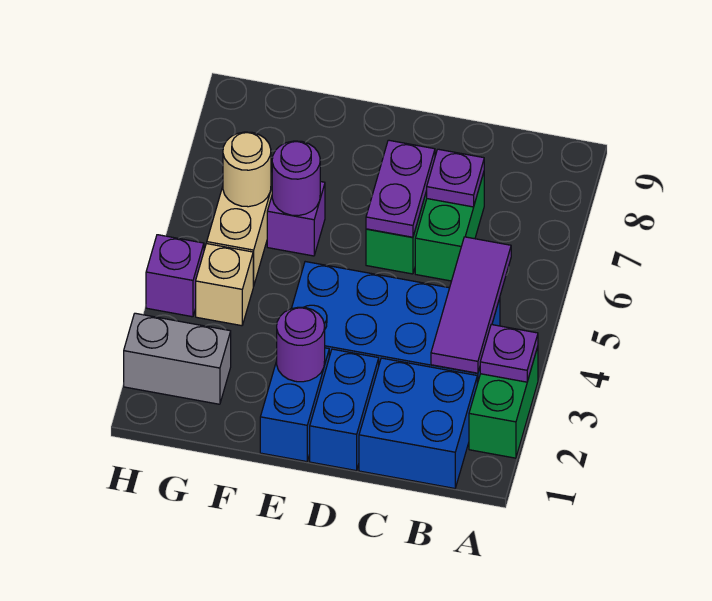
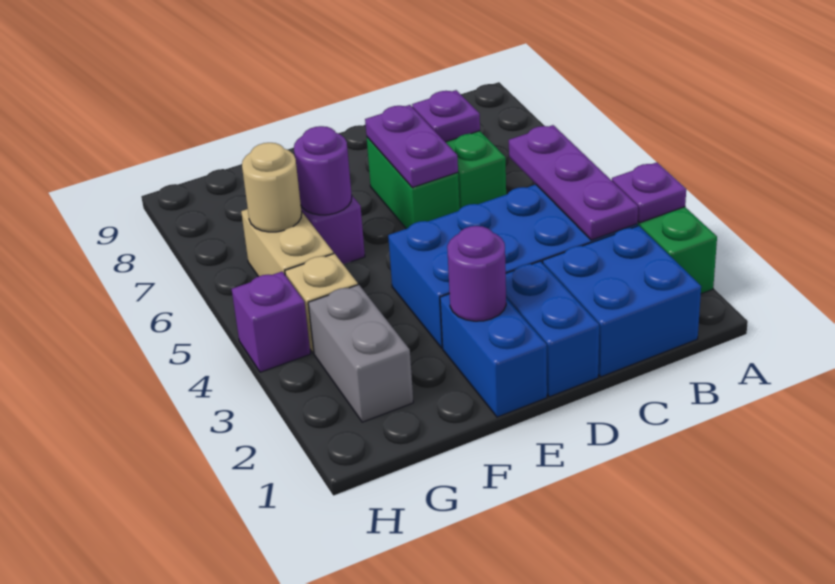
purple tile B3:B5 level 2 -> purple plate B3:B5 level 2
grey brick G2:H2 level 1 -> grey brick G2:G3 level 1

